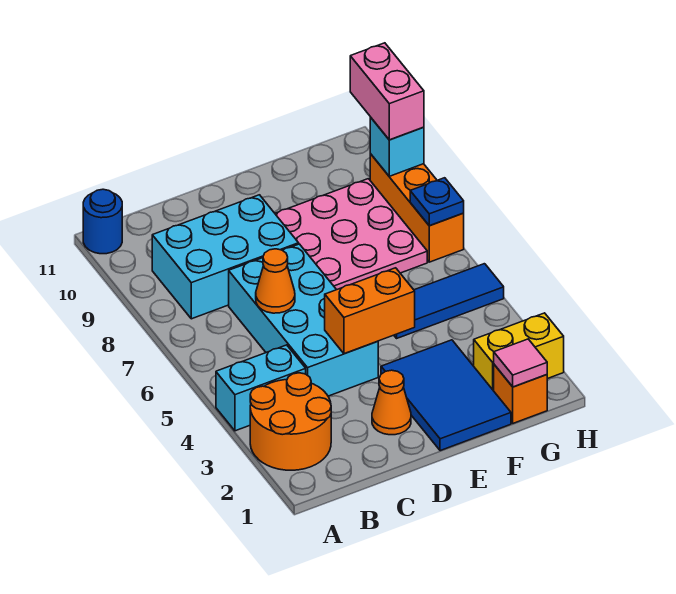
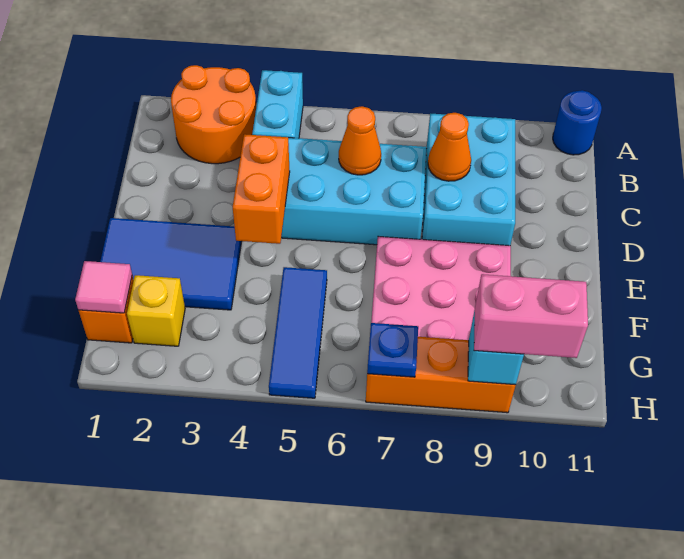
orange cone D2 level 1 -> orange cone C8 level 2
yellow brick G2:H2 level 1 -> yellow brick G2 level 1

